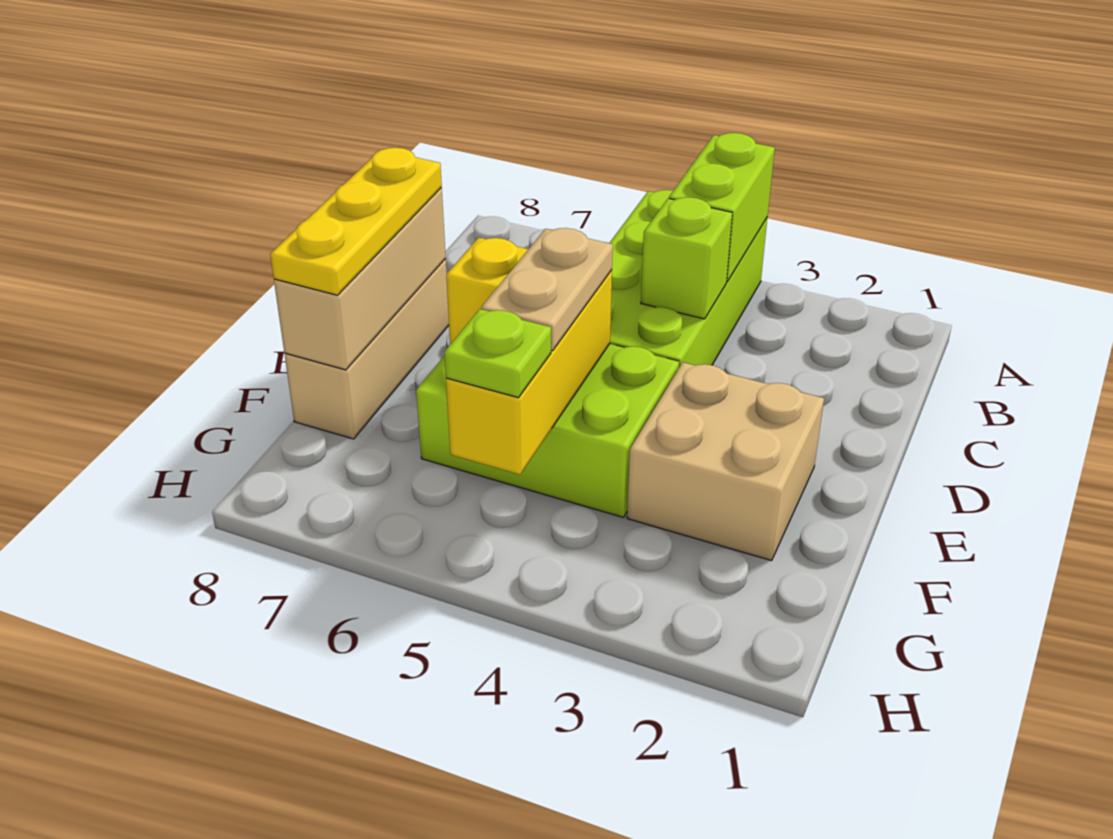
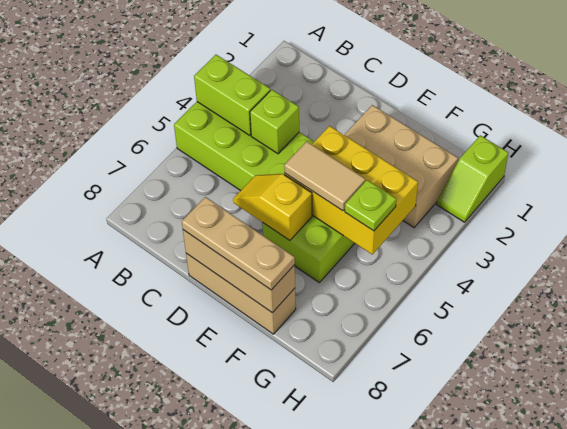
yellow plate D8:F8 level 3 -> tan plate D8:F8 level 3
tan brick E2:F3 level 1 -> tan brick E2:G3 level 1
yellow brick E5:G5 level 2 -> yellow brick E4:G5 level 2
tan plate E5:F5 level 3 -> tan tile E5:F5 level 3
none -> lime slope H1:H2 level 1 top 1

